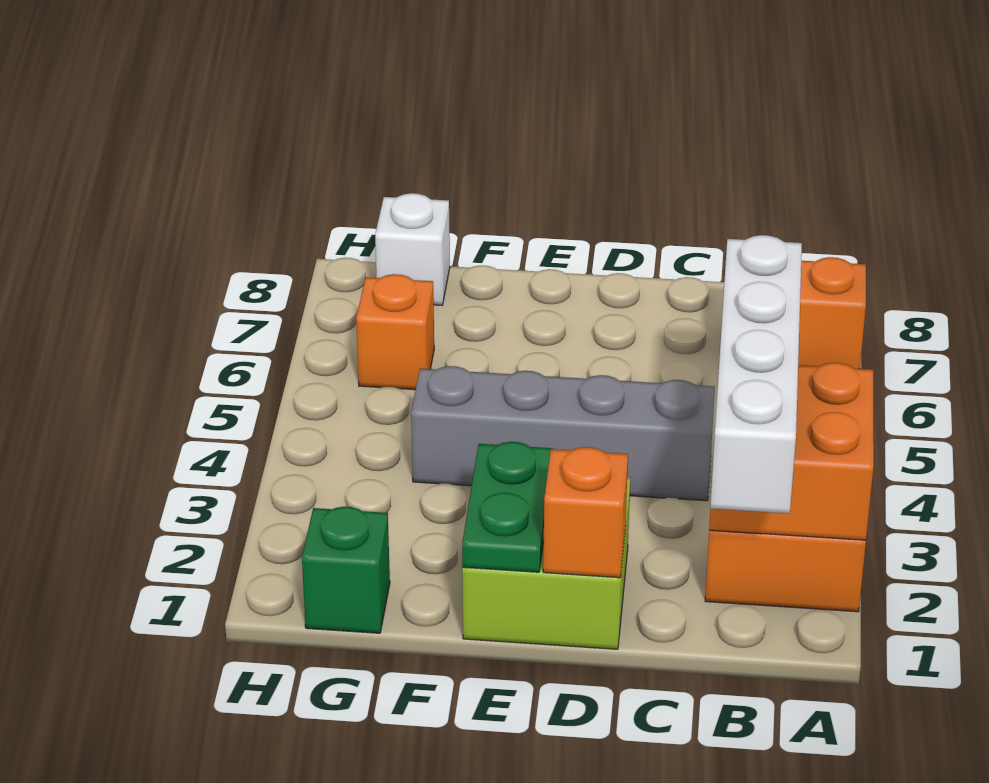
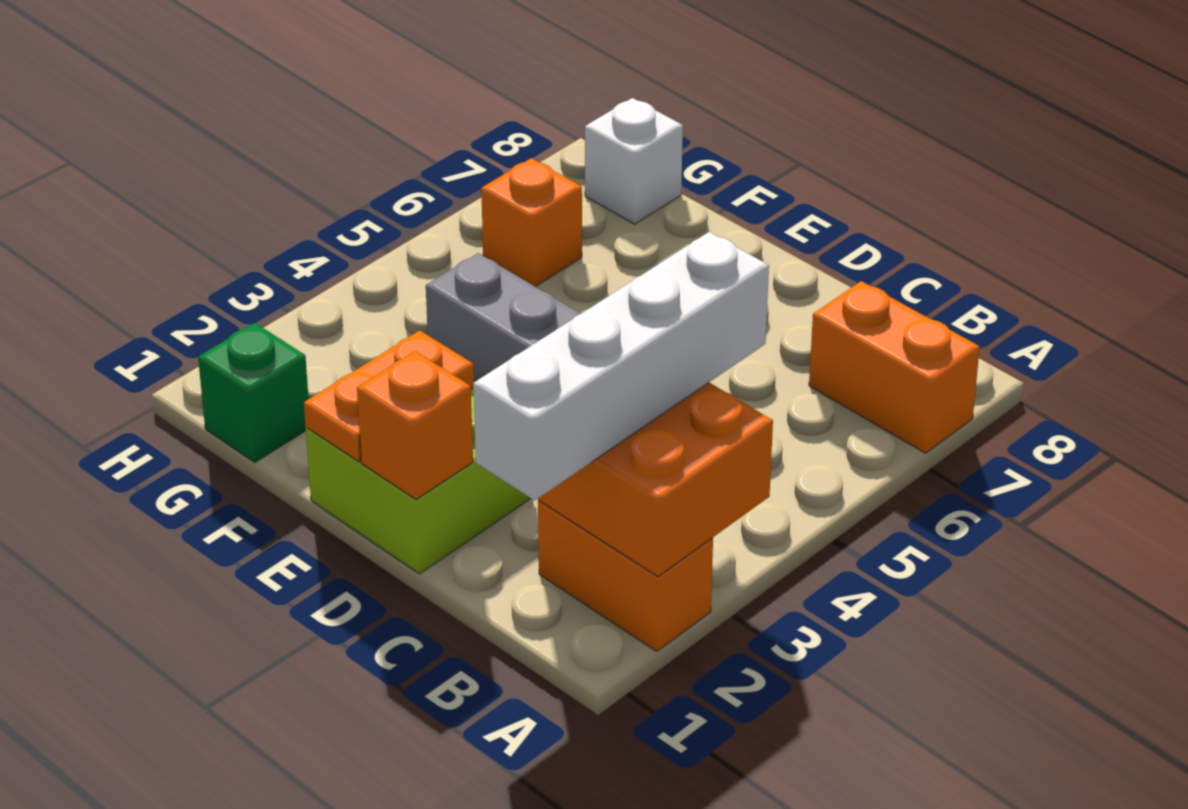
green plate E1:E2 level 2 -> orange plate E1:E2 level 2

